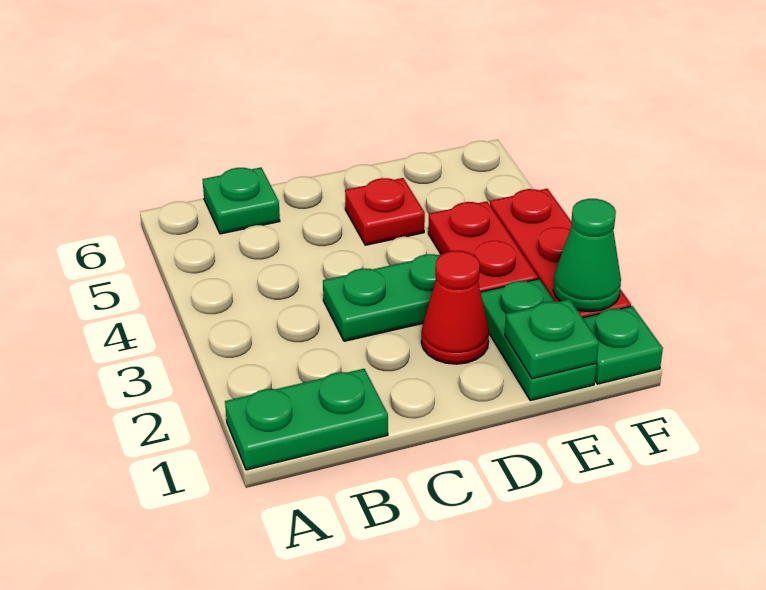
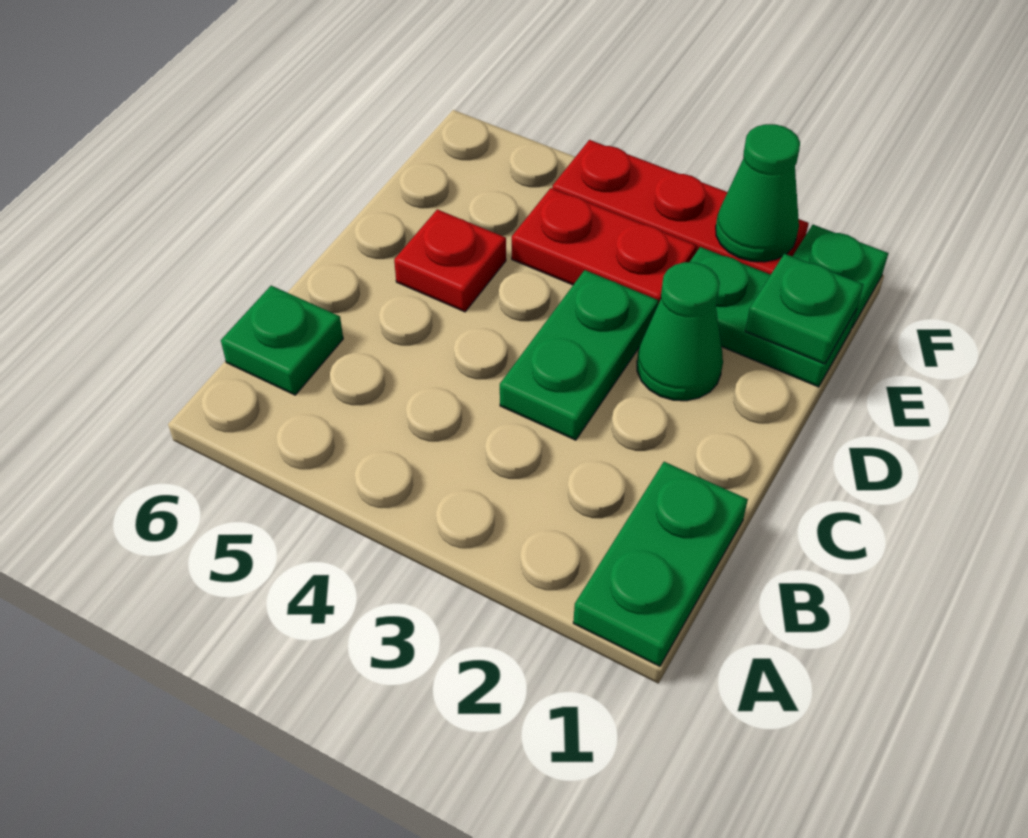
red cone D2 level 1 -> green cone D2 level 1

